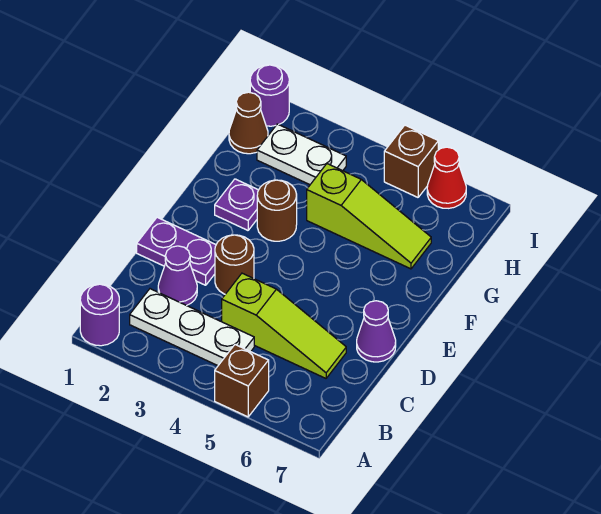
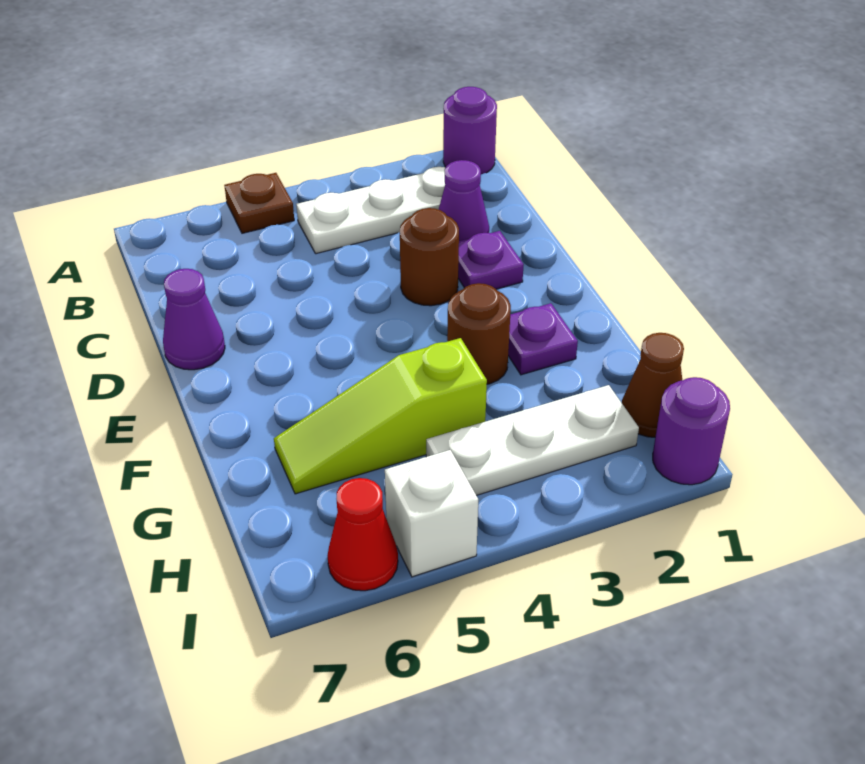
brown brick A5 level 1 -> brown plate A5 level 1
lime slope C4:C6 level 1 top 4 -> none
purple plate D1:D2 level 1 -> purple plate D2 level 1
white plate H2:H3 level 1 -> white plate H2:H4 level 1
brown brick I5 level 1 -> white brick I5 level 1

